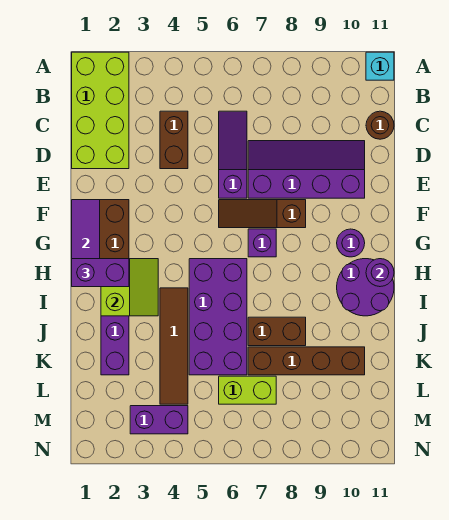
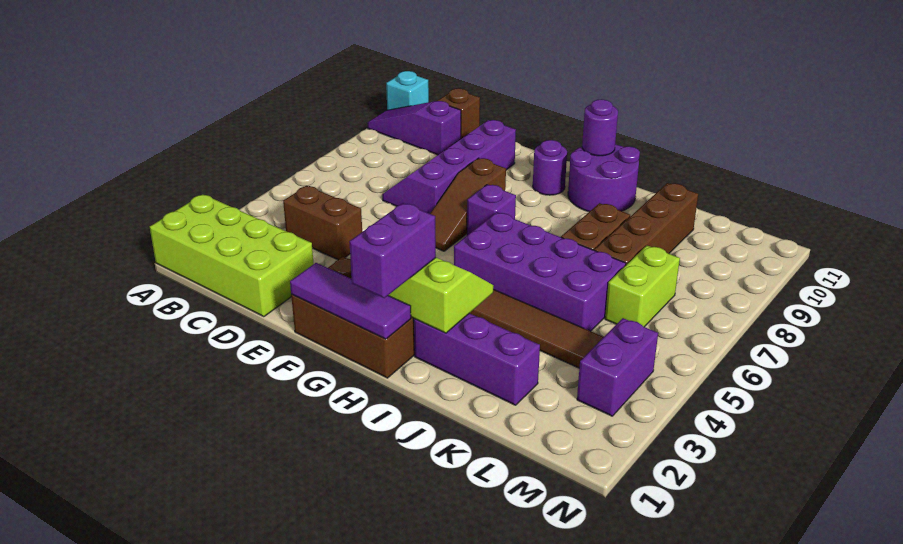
purple slope C6:E6 level 1 top E -> purple slope A10:C10 level 1 top C
brown round brick C11 level 1 -> brown brick C11 level 1

